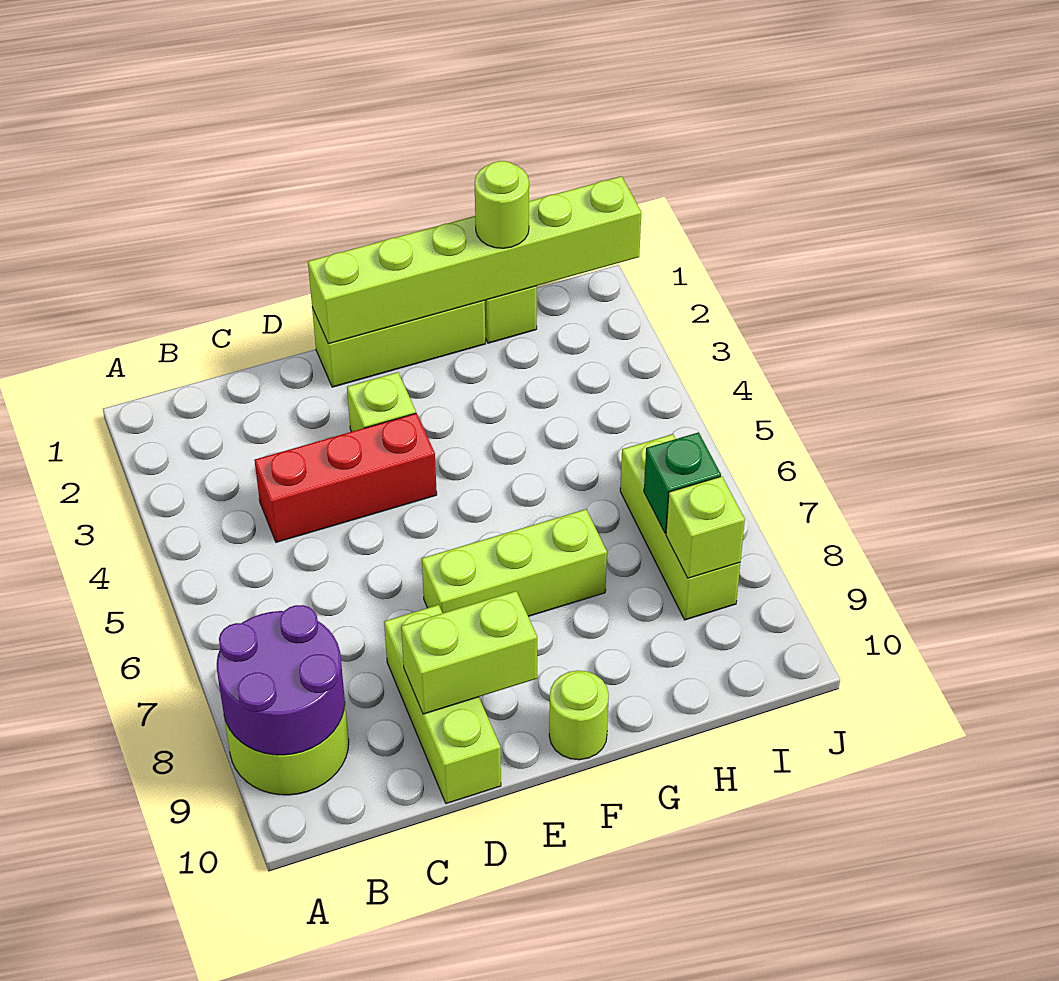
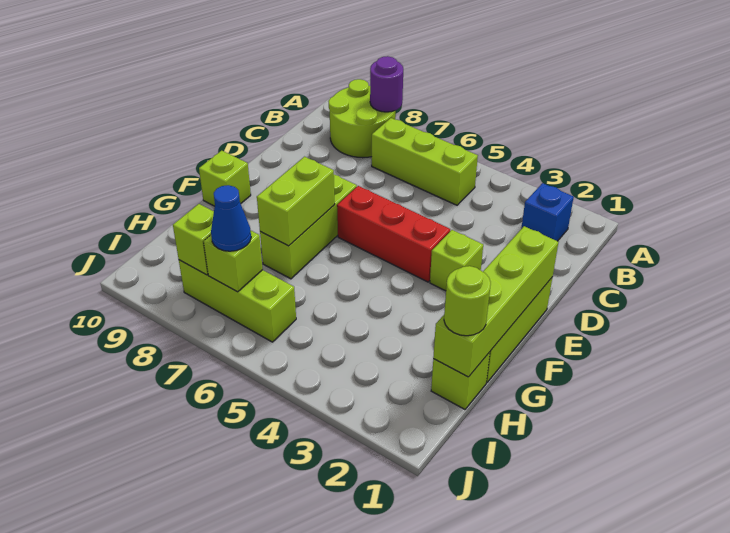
purple round brick A8:B9 level 2 -> purple round brick A8 level 2
none -> blue brick B2 level 1
red brick C4:E4 level 1 -> red brick E4:E6 level 1
lime brick D8:D10 level 1 -> lime brick B5:B7 level 1
lime brick D9:E9 level 2 -> lime brick F7:G7 level 2
lime brick E1:J1 level 2 -> lime brick E1:H1 level 2
lime round brick F10 level 1 -> lime brick F10 level 1
green brick I7 level 2 -> lime brick I7 level 2
none -> blue cone I7 level 3

